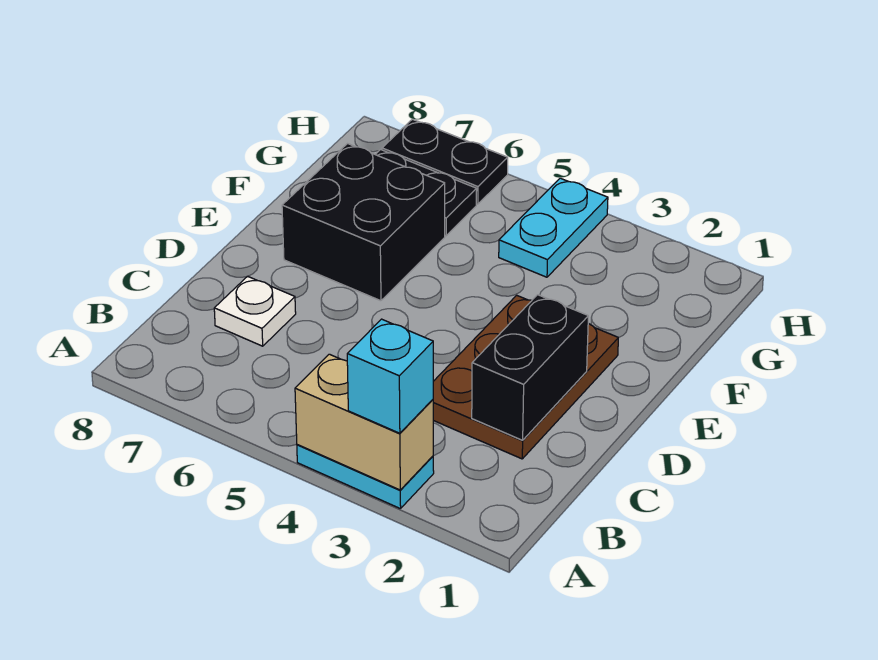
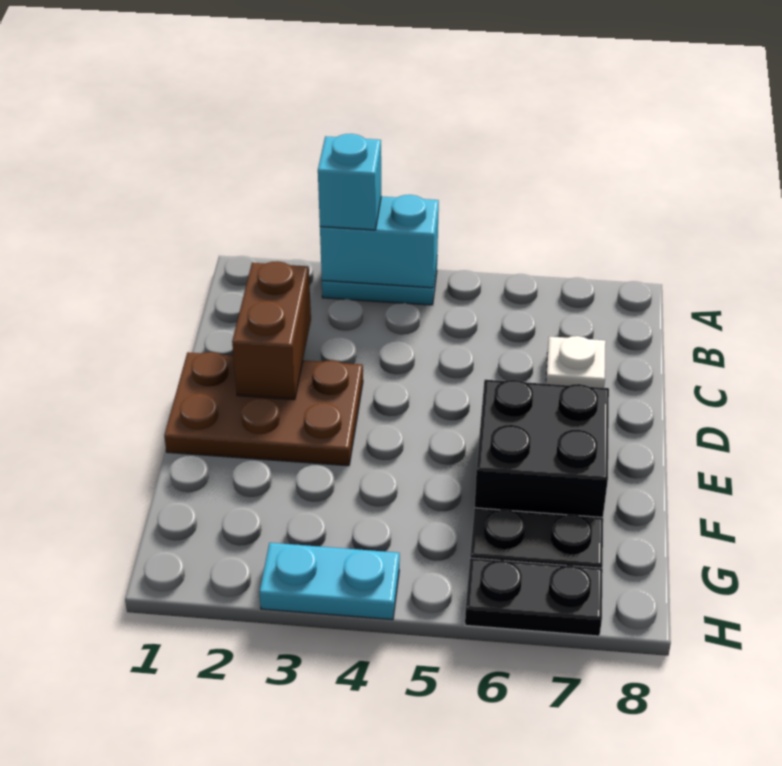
tan brick A3:A4 level 2 -> cyan brick A3:A4 level 2
brown plate C2:E3 level 1 -> brown plate D1:E3 level 1
black brick C2:D2 level 2 -> brown brick C2:D2 level 2
cyan plate G4:H4 level 1 -> cyan plate H3:H4 level 1

